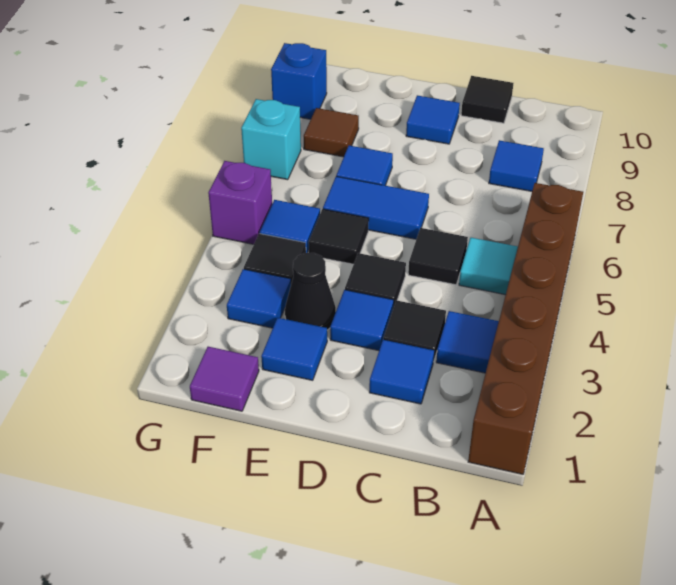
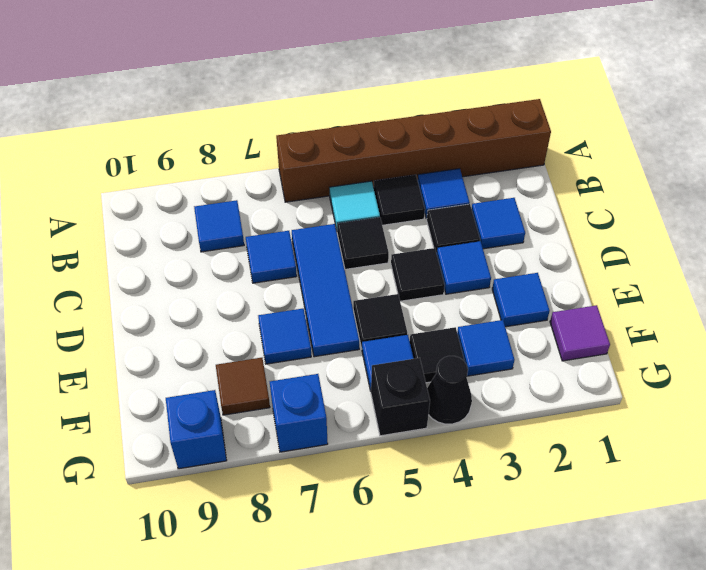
black tile C10 level 1 -> black tile B4 level 1
blue tile D6:E6 level 1 -> blue tile C6:E6 level 1
blue tile D9 level 1 -> blue tile C7 level 1
black cone E3 level 1 -> black cone G4 level 1
purple brick G5 level 1 -> black brick G5 level 1
cyan brick G7 level 1 -> blue brick G7 level 1

